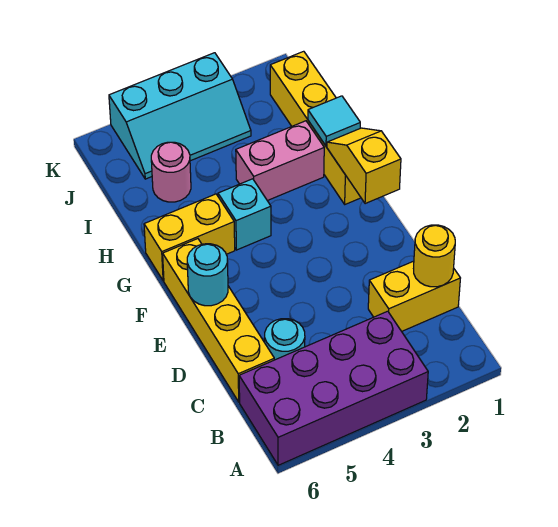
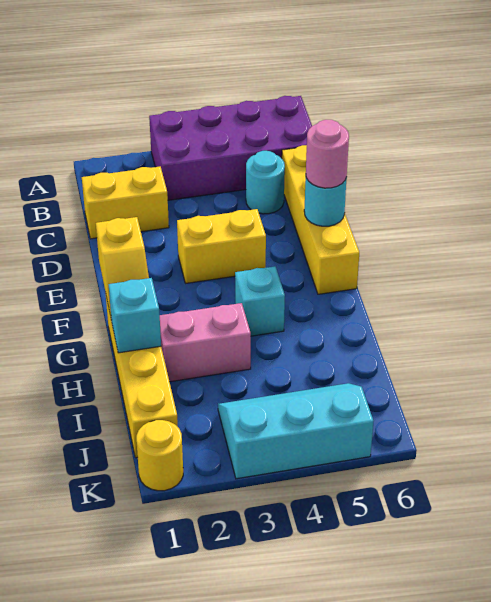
yellow round brick C1 level 2 -> yellow round brick K1 level 1
yellow brick G5:G6 level 1 -> yellow brick E3:E4 level 1
cyan tile H1 level 2 -> cyan brick H1 level 2
pink round brick I5 level 1 -> pink round brick E6 level 3

